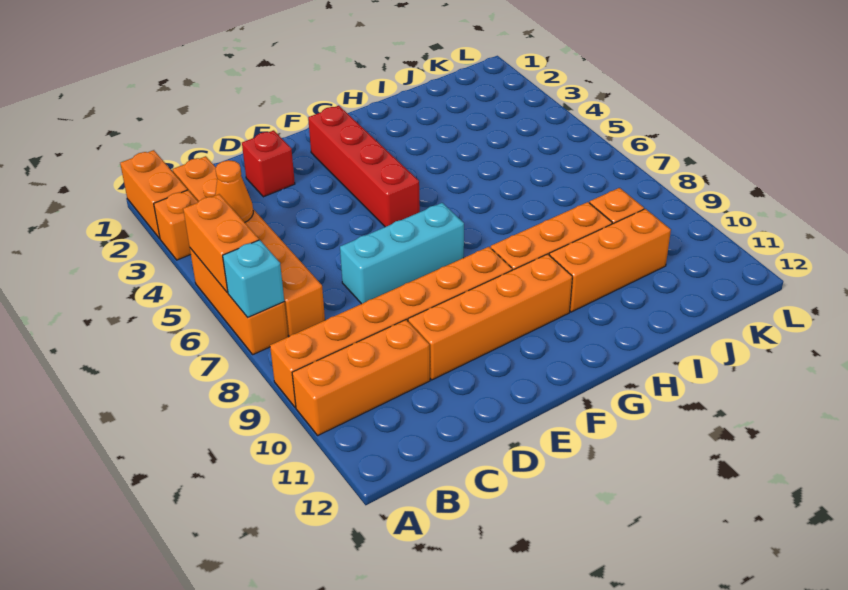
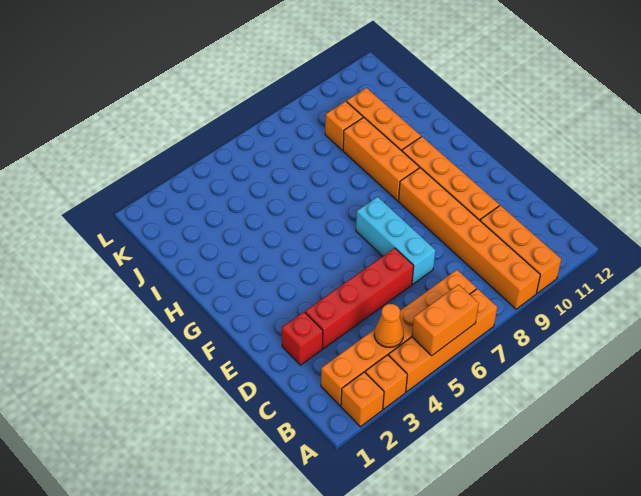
orange brick A1:A2 level 1 -> orange brick A2 level 1
orange brick A5:A7 level 1 -> orange brick A4:A7 level 1
cyan brick A7 level 2 -> none
red brick F2:F5 level 1 -> red brick D3:D6 level 1

